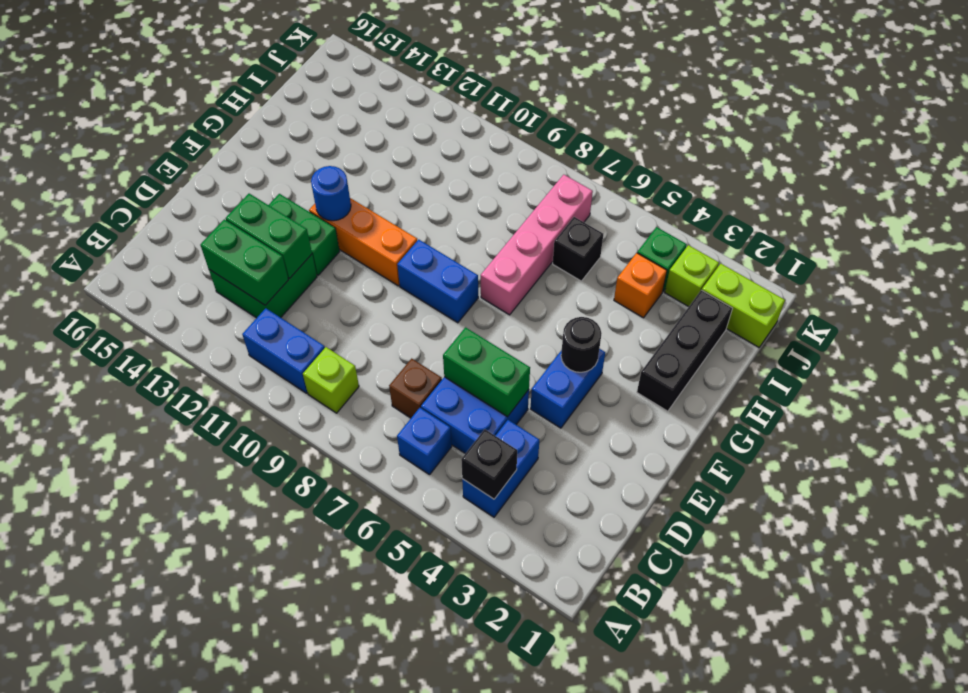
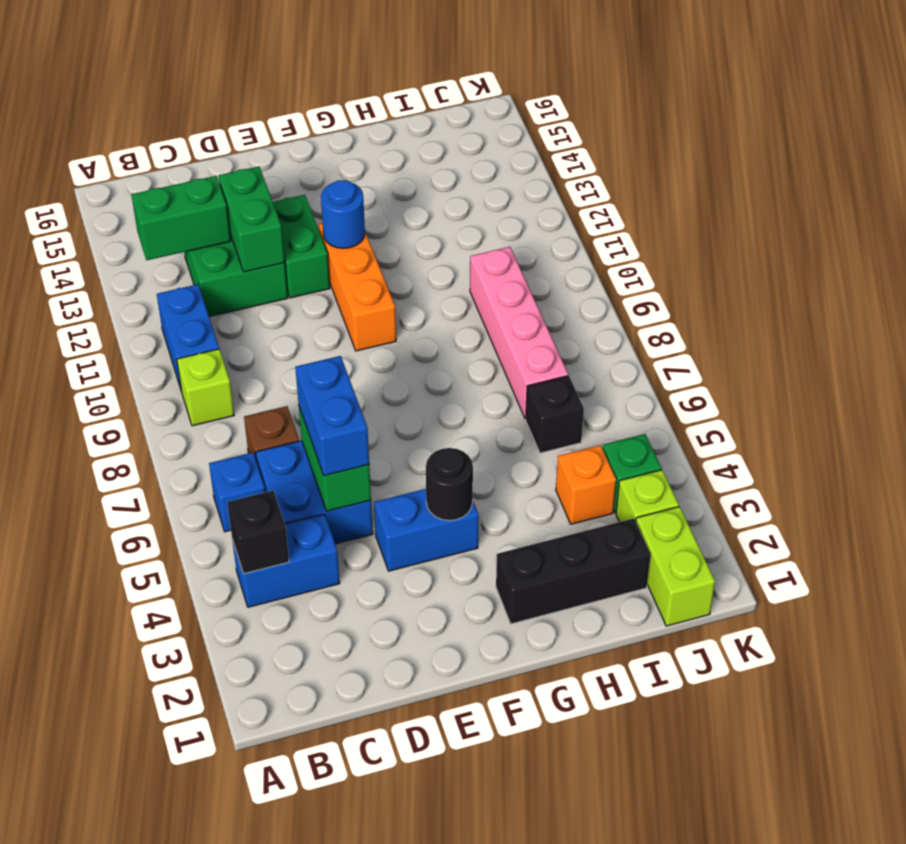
green brick C12:C13 level 2 -> green brick B13:C13 level 2
blue brick F8:F9 level 1 -> blue brick D5:D6 level 3
pink brick G7:J7 level 1 -> pink brick I7:I10 level 1

